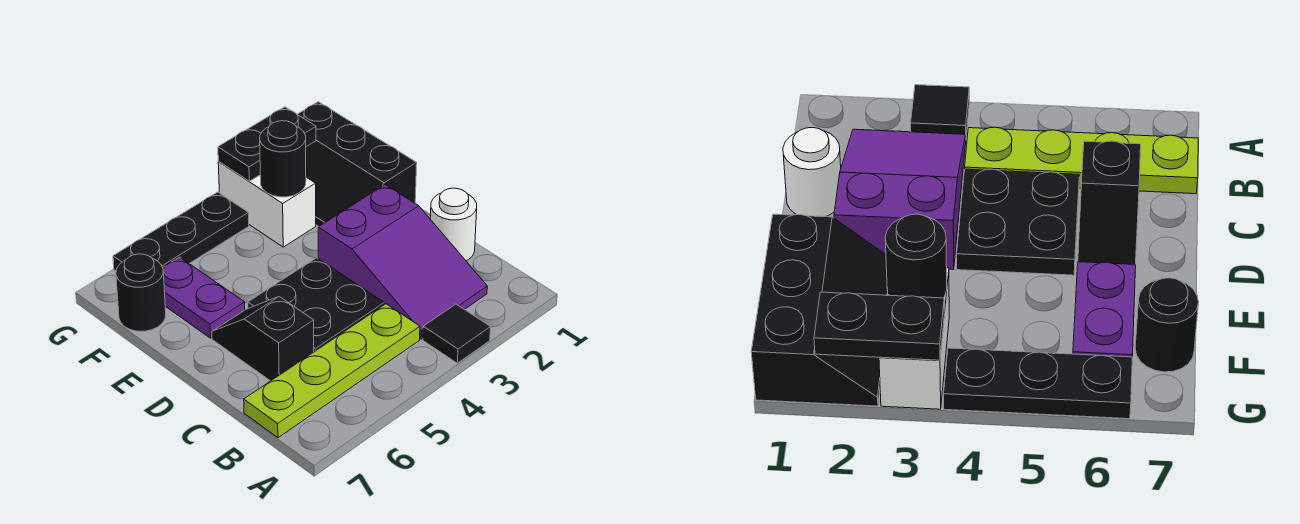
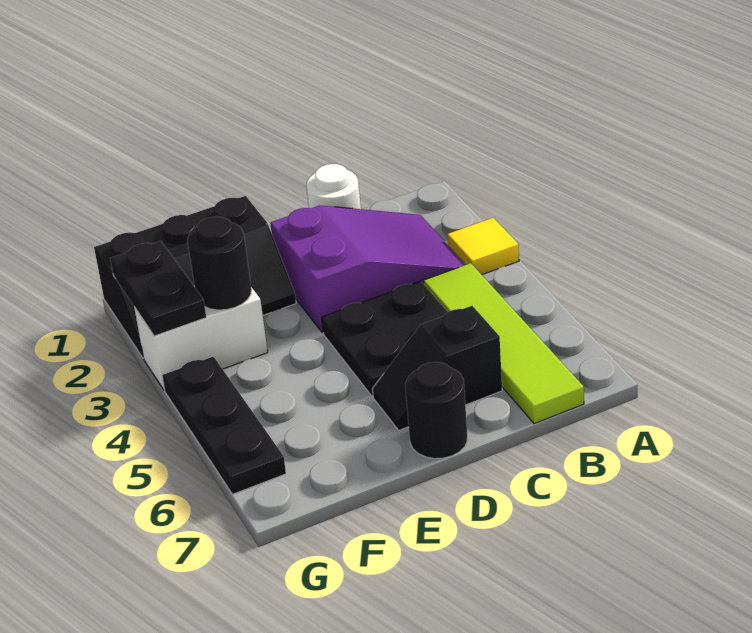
black tile A3 level 1 -> yellow tile A3 level 1
lime plate B4:B7 level 1 -> lime tile B4:B7 level 1
purple plate E6:F6 level 1 -> none
black round brick F7 level 1 -> black round brick D7 level 1

